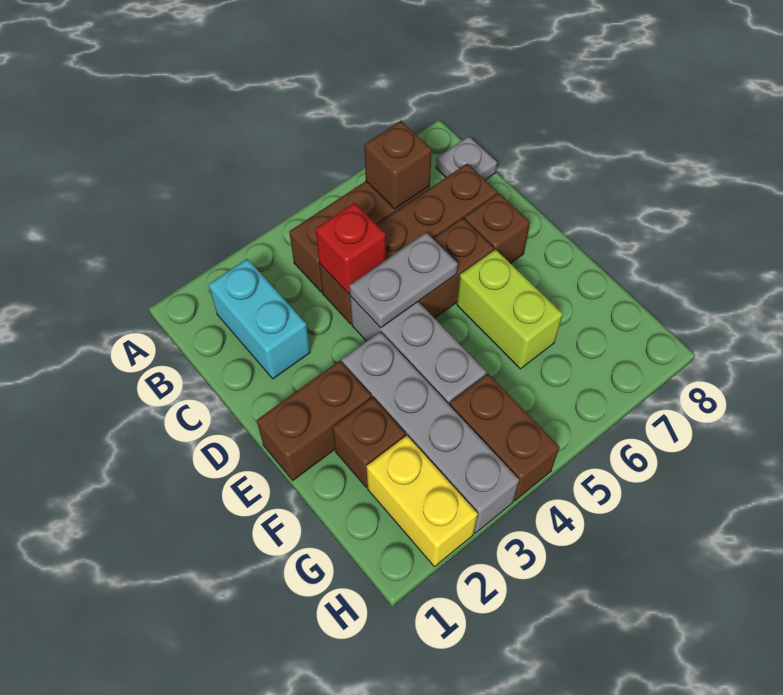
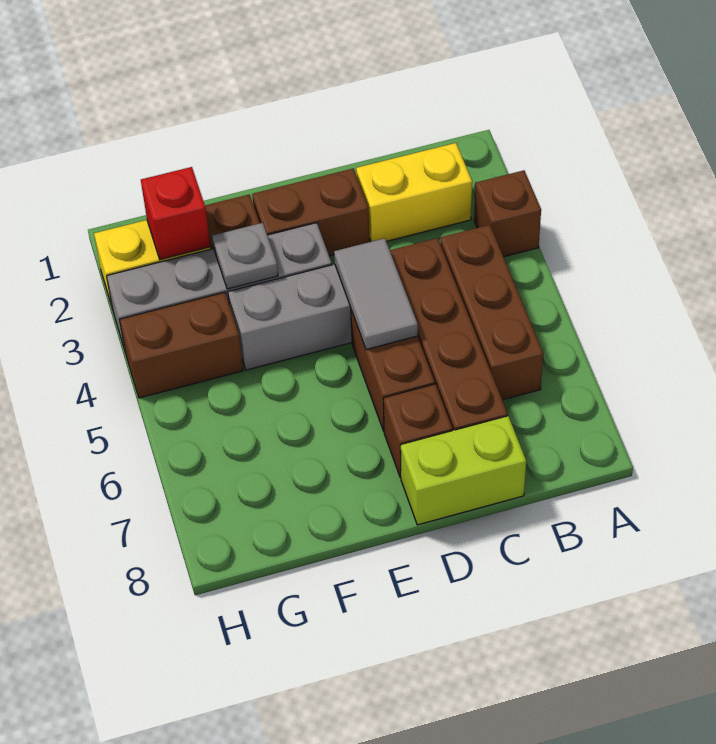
cyan brick B2:C2 level 1 -> yellow brick B2:C2 level 1
brown brick B6 level 2 -> brown brick A3 level 1
grey plate B8 level 1 -> grey plate F3 level 2
red brick C4 level 2 -> red brick G2 level 2
grey plate D4:D5 level 2 -> grey tile D4:D5 level 2
brown brick E1:E2 level 1 -> brown brick D2:E2 level 1
lime brick E6:F6 level 1 -> lime brick C8:D8 level 1

